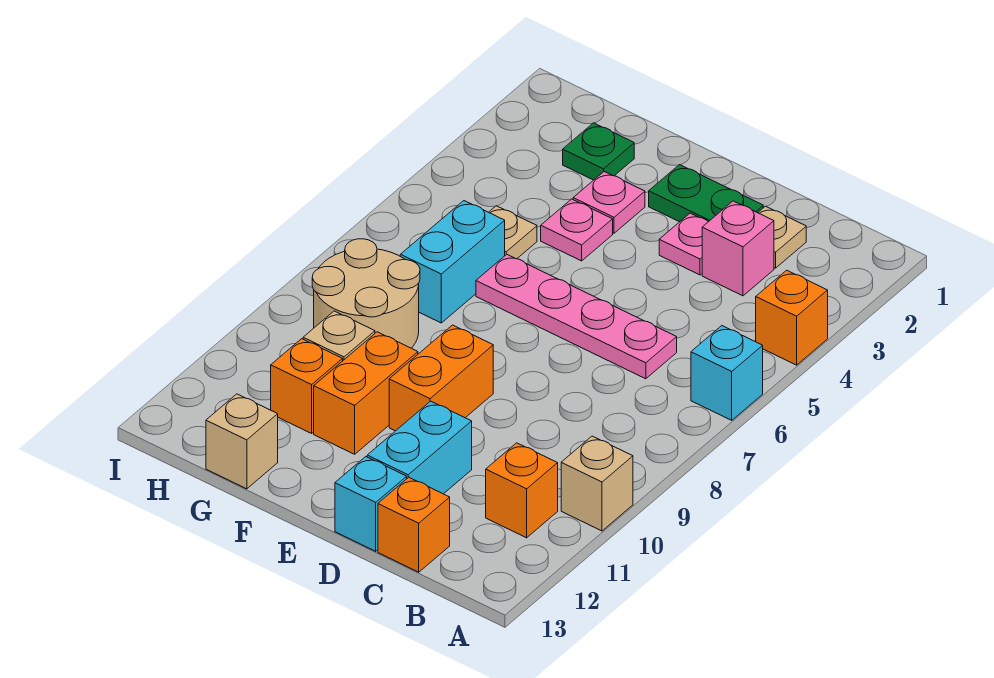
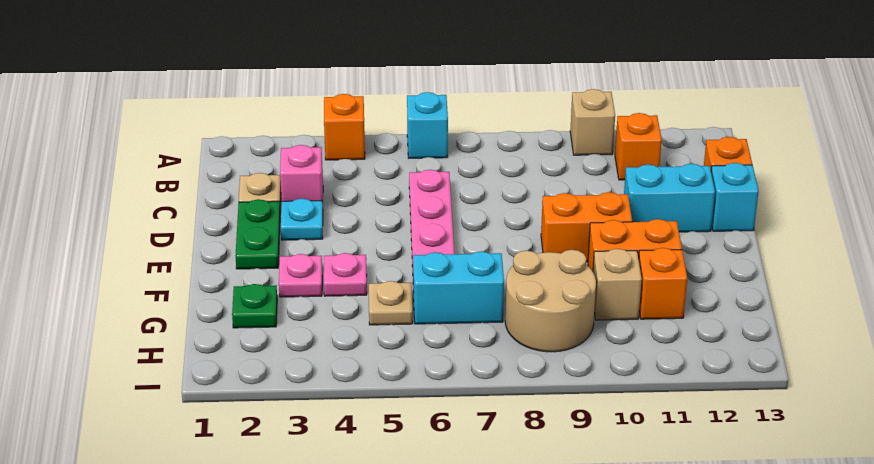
pink plate D3 level 1 -> cyan plate D3 level 1
tan brick G13 level 1 -> none

